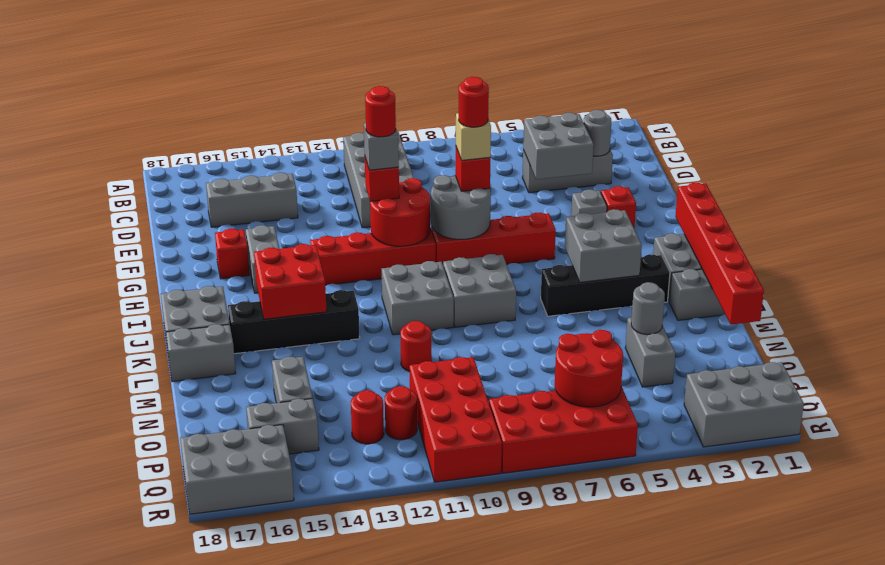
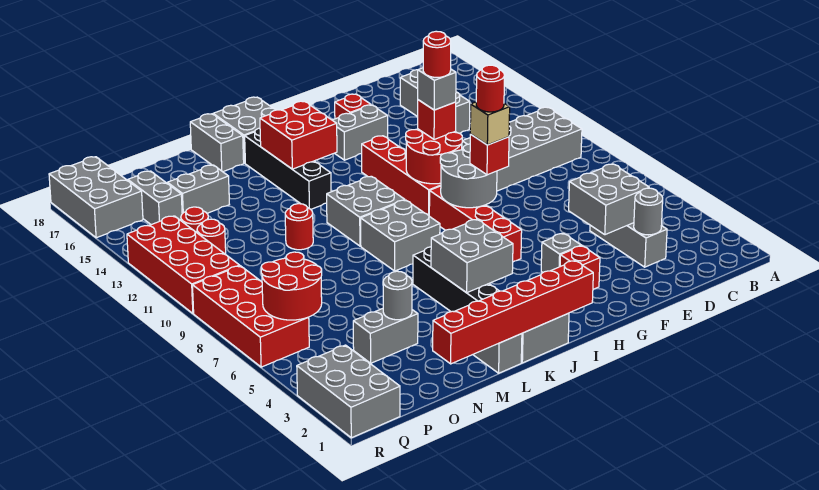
red brick O10:R11 level 1 -> red brick Q10:R13 level 1

